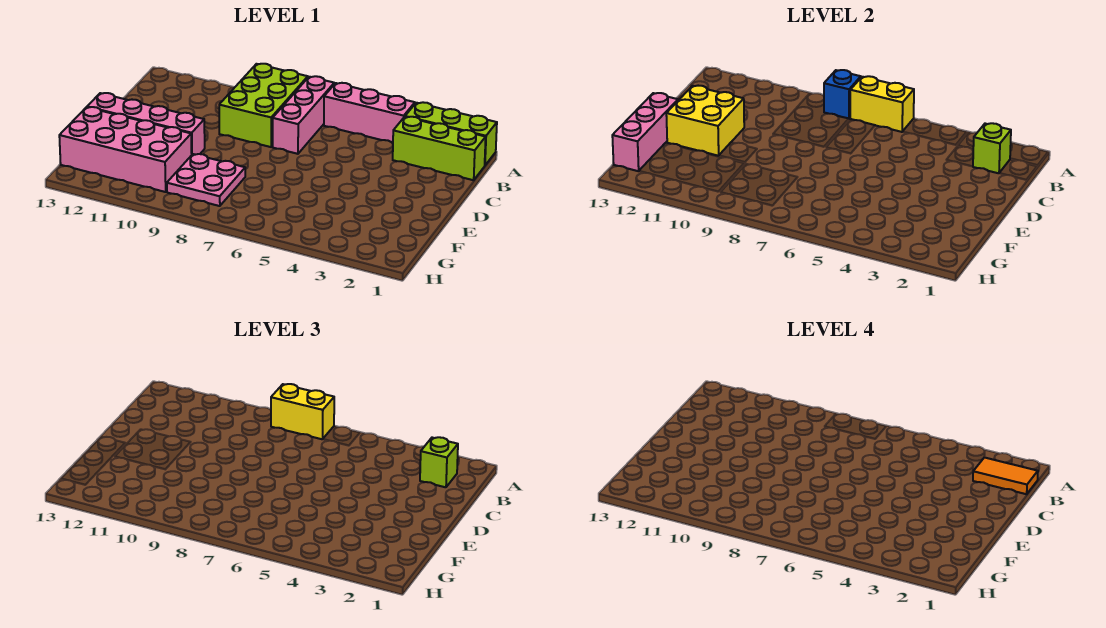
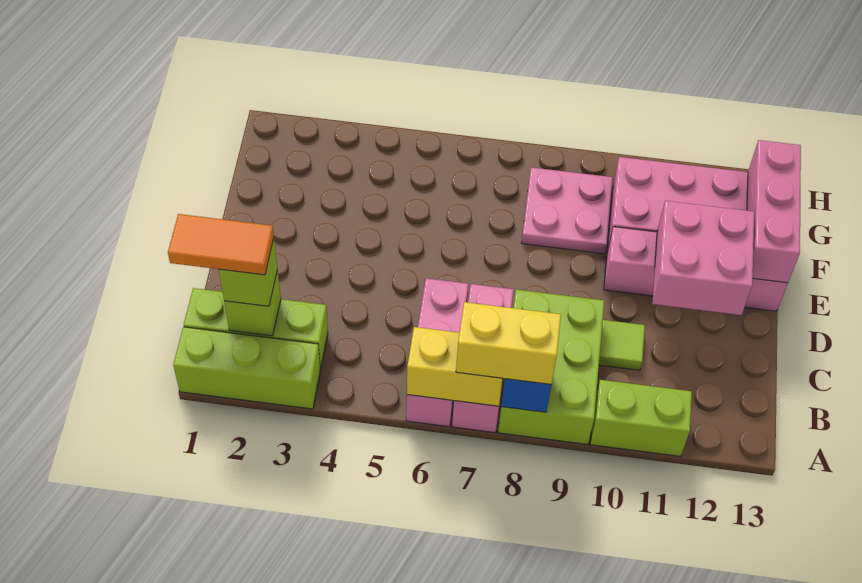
pink brick A4:A6 level 1 -> pink brick A6:C6 level 1
none -> lime brick A10:A11 level 1
none -> lime tile C10 level 1
yellow brick D11:E12 level 2 -> pink brick D11:E12 level 2

